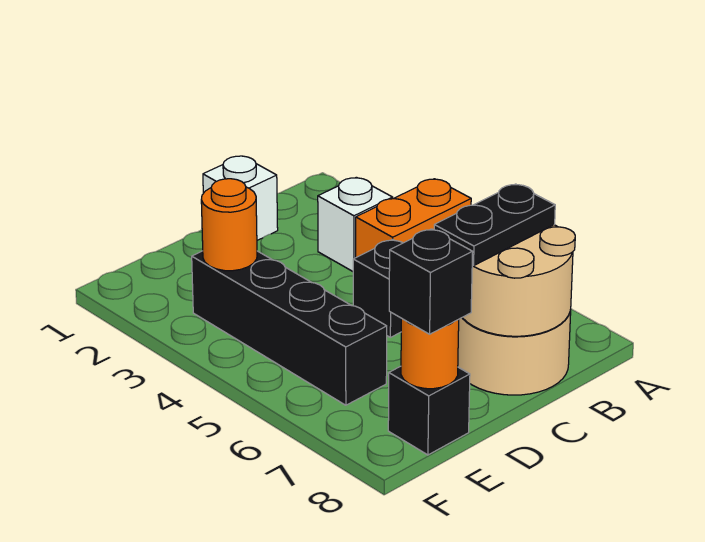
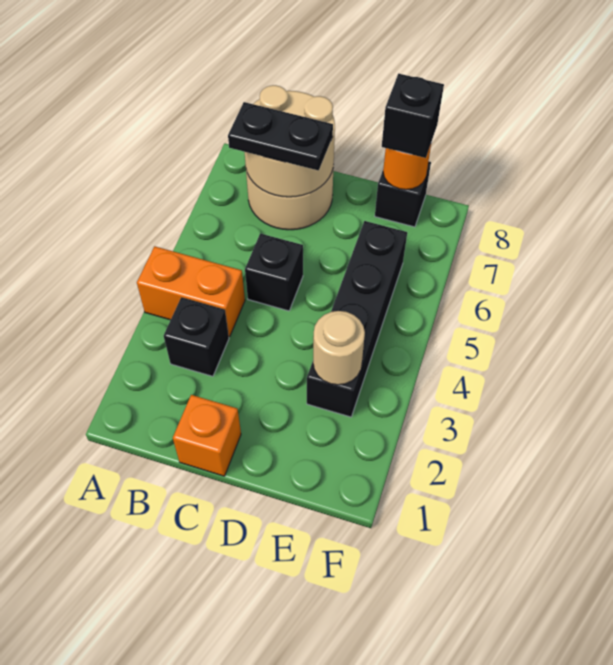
white brick B3 level 1 -> black brick B3 level 1
white brick C1 level 1 -> orange brick C1 level 1
orange round brick E3 level 2 -> tan round brick E3 level 2

